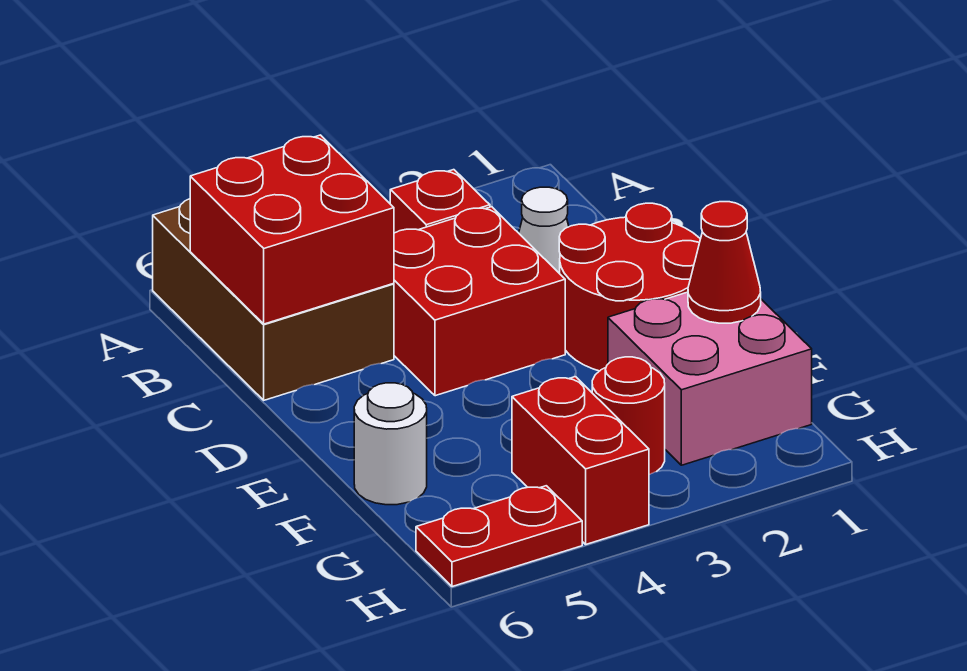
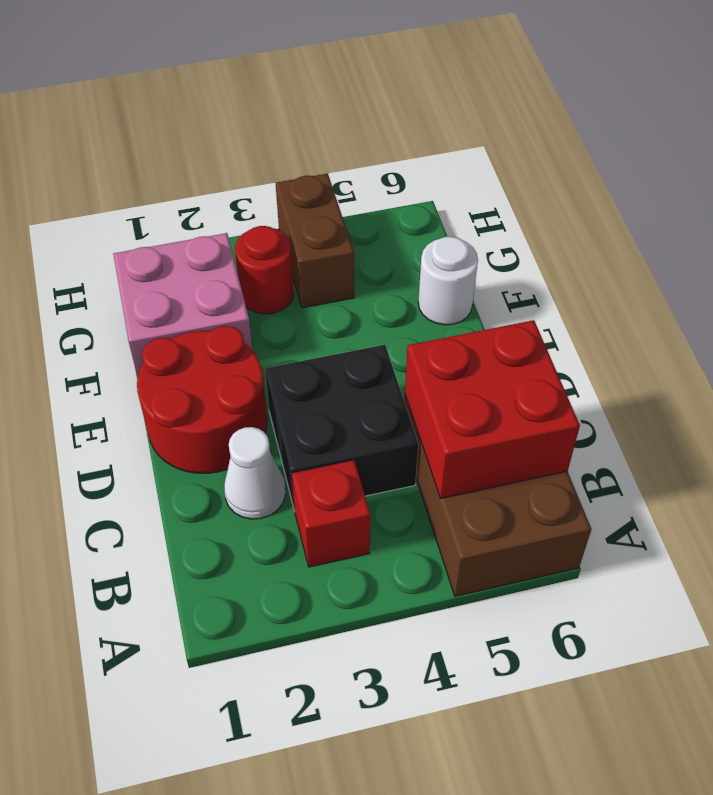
red brick C3:D4 level 1 -> black brick C3:D4 level 1
red cone F1 level 2 -> none
red brick G4:H4 level 1 -> brown brick G4:H4 level 1
red plate H5:H6 level 1 -> none

